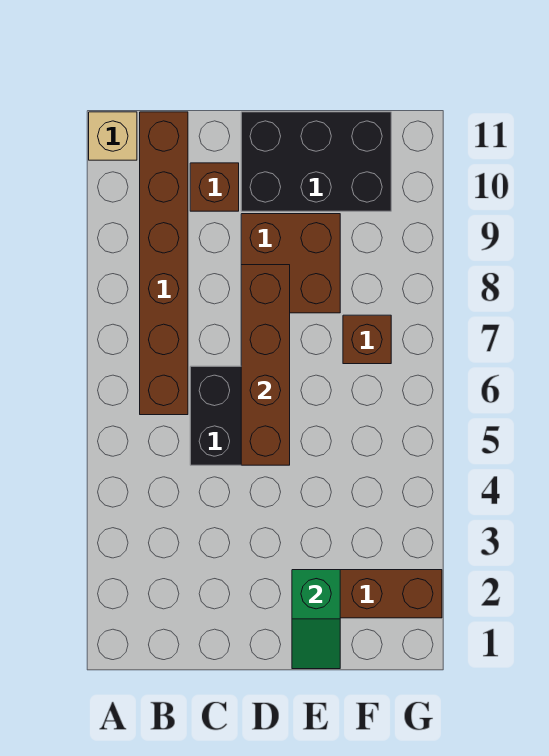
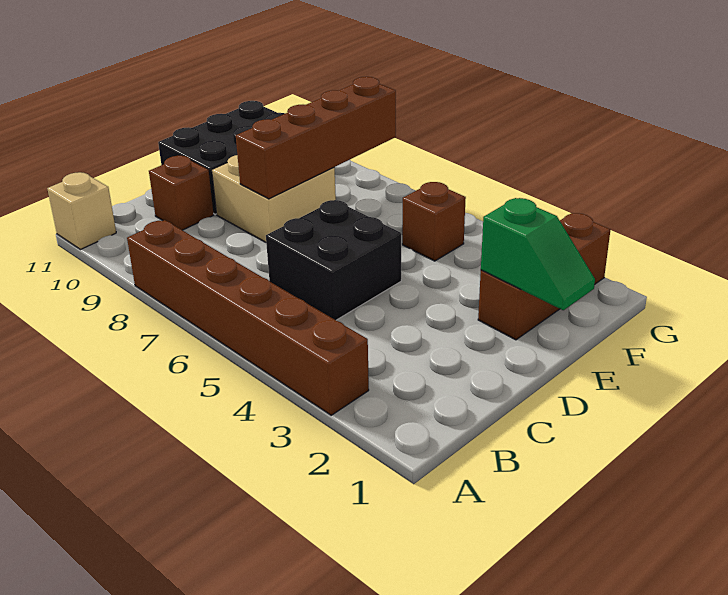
brown brick B6:B11 level 1 -> brown brick A3:A8 level 1
brown brick D5:D8 level 2 -> brown brick D8:G8 level 2
brown brick D8:E9 level 1 -> tan brick D8:E9 level 1
brown brick F7 level 1 -> brown brick F5 level 1

